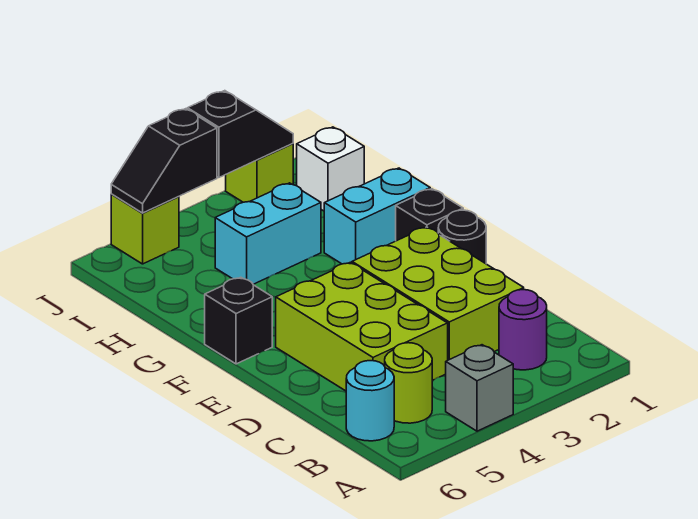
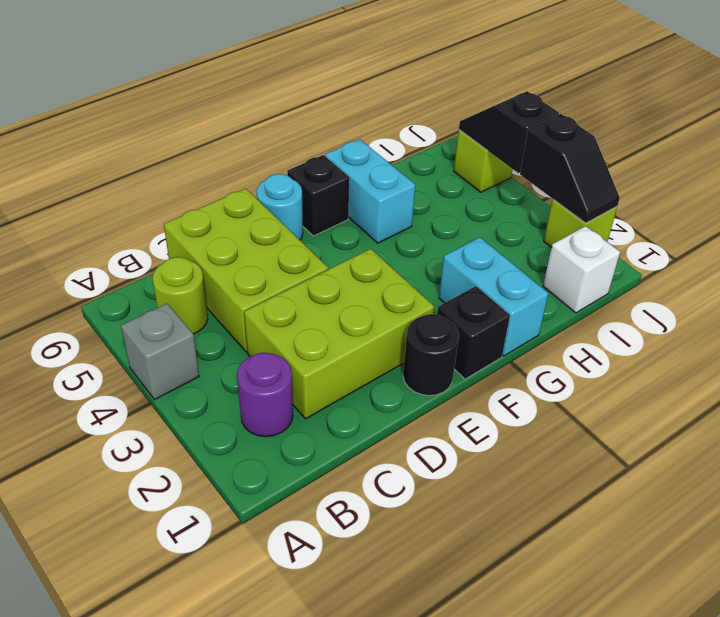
cyan round brick B6 level 1 -> cyan round brick E6 level 1
lime brick C4:E5 level 1 -> lime brick C4:D6 level 1
cyan brick H3:H4 level 1 -> cyan brick G5:G6 level 1

